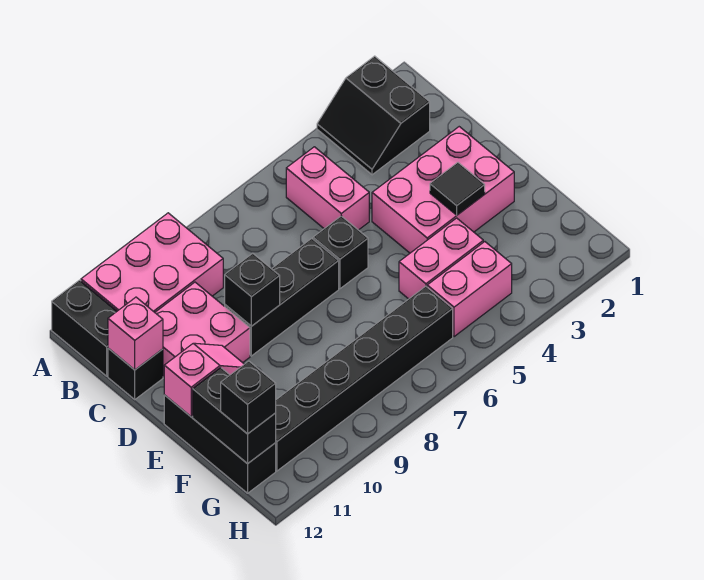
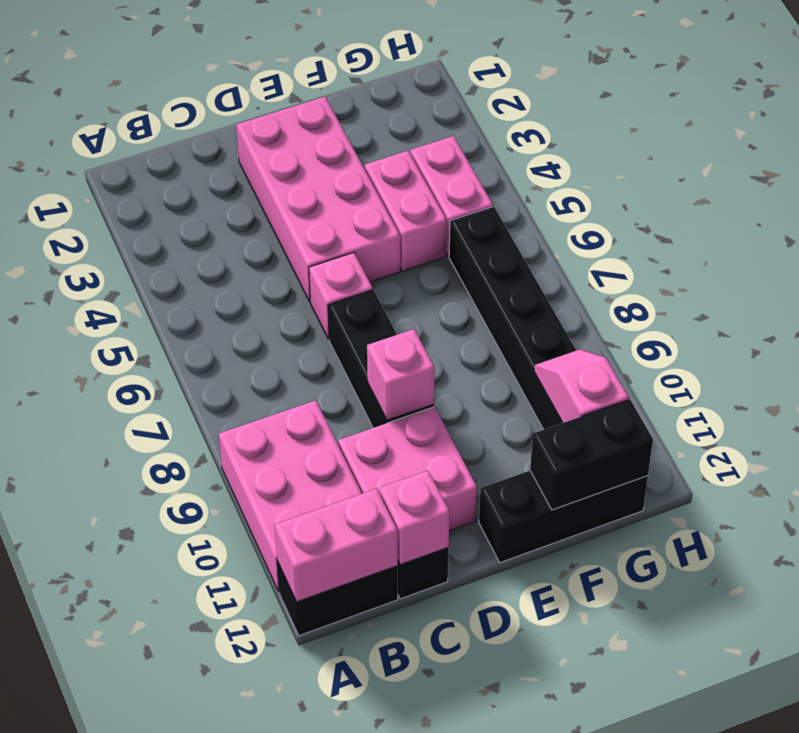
black slope A2:B3 level 1 top 2 -> none
pink brick B5:C5 level 1 -> pink brick A12:B12 level 2
pink brick D2:E4 level 1 -> pink brick D2:E5 level 1
black brick D6 level 1 -> pink brick D6 level 1
black brick D9 level 2 -> pink brick D9 level 2
black tile E3 level 2 -> none
pink slope E11:E12 level 2 top 12 -> pink slope G10:G11 level 2 top 11
black brick G12 level 3 -> none

